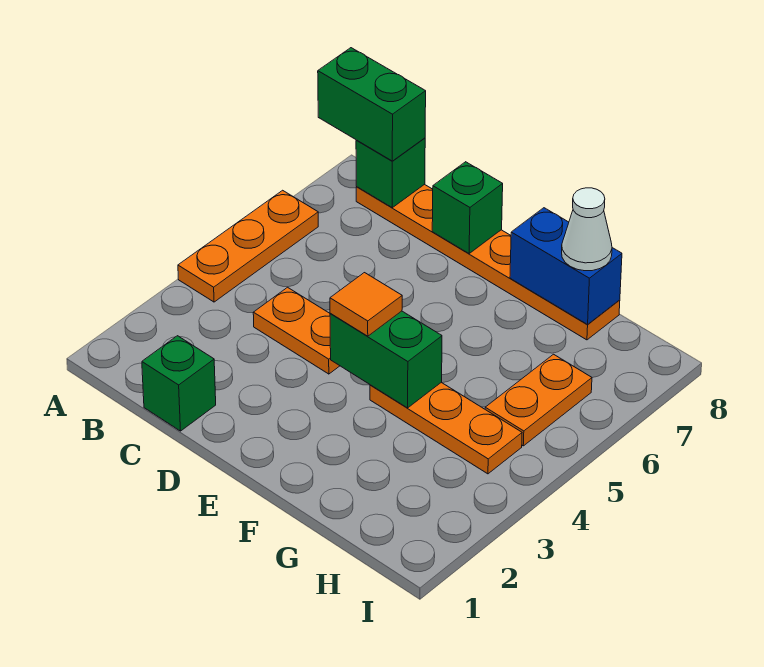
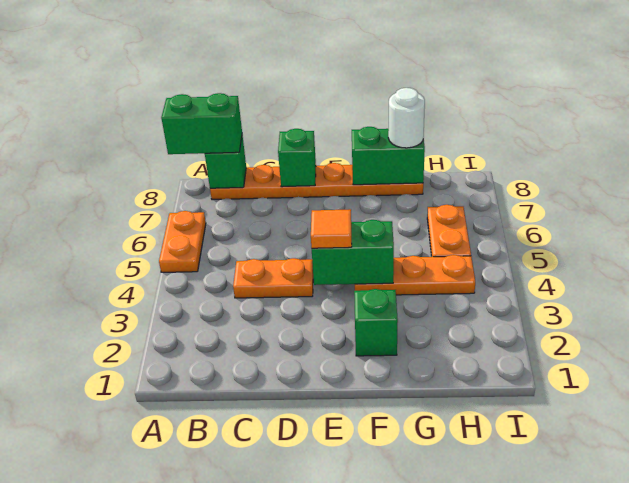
orange plate A4:A6 level 1 -> orange plate A5:A6 level 1
green brick C1 level 1 -> green brick F2 level 1
blue brick F8:G8 level 2 -> green brick F8:G8 level 2
white cone G8 level 3 -> white round brick G8 level 3

